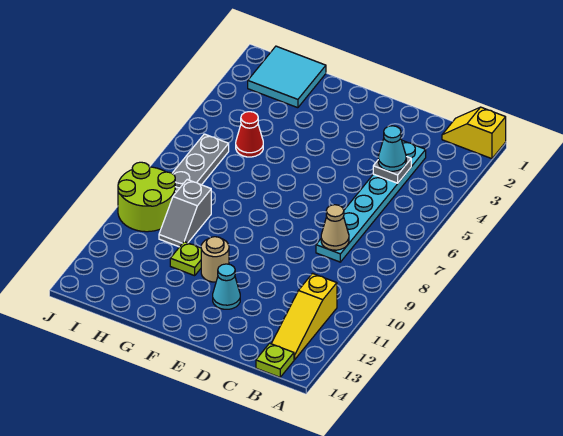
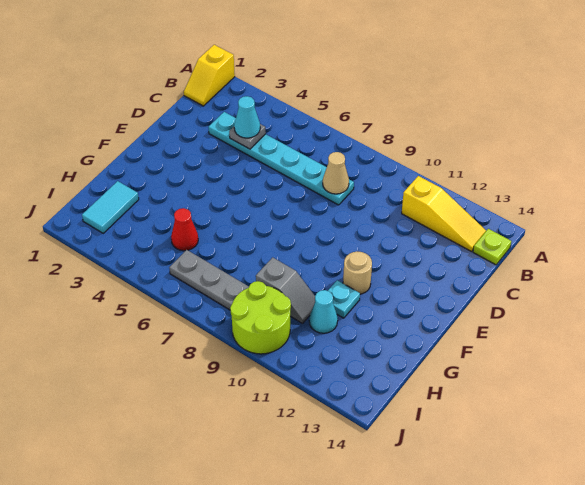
cyan cone E12 level 1 -> cyan cone H11 level 1
lime plate G11 level 1 -> cyan plate G11 level 1
cyan tile H1:I2 level 1 -> cyan tile H2:I2 level 1

